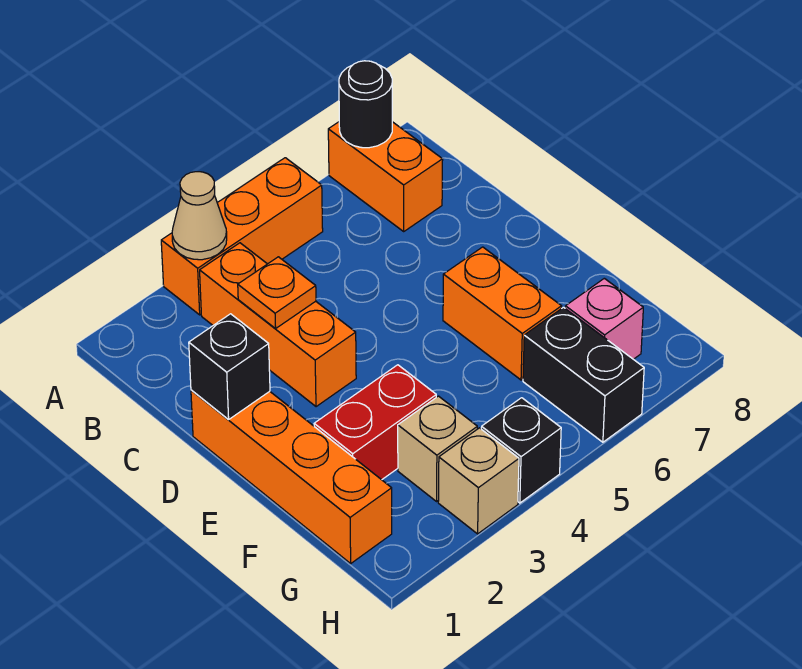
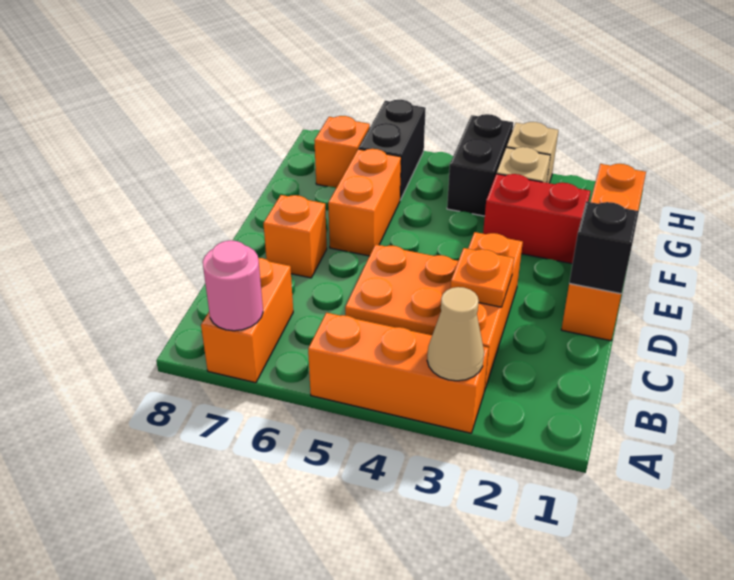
black round brick A7 level 2 -> pink round brick A7 level 2
none -> orange plate C4:D5 level 1
none -> orange brick D7 level 1
pink brick G7 level 1 -> orange brick G7 level 1
black brick H4 level 1 -> black brick G4:H4 level 1

